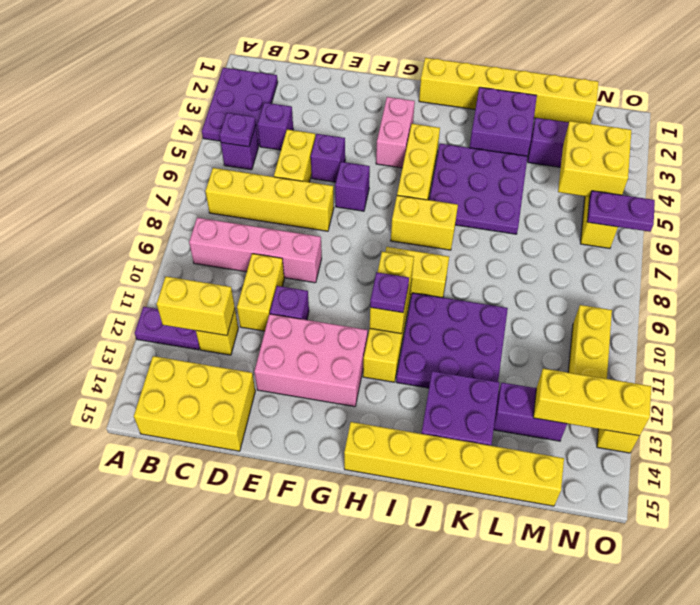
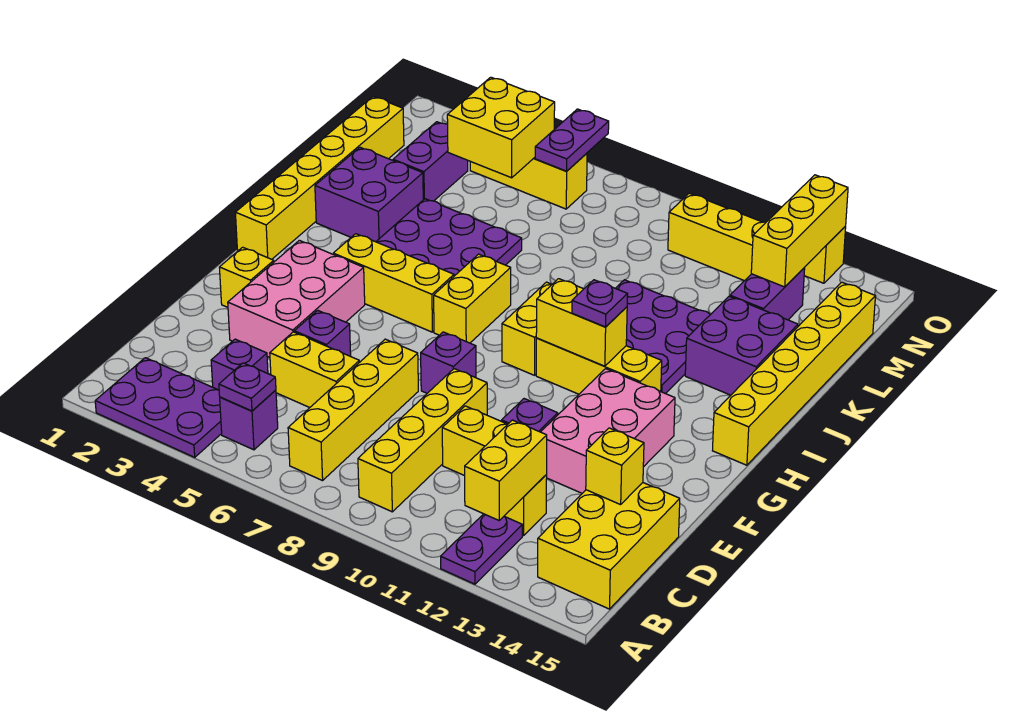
pink brick B9:E9 level 1 -> yellow brick B9:E9 level 1
none -> yellow brick D14 level 2
none -> yellow brick F2 level 1
purple brick F6 level 1 -> purple brick F8 level 1
pink brick G3:G4 level 1 -> pink brick E3:G4 level 1

